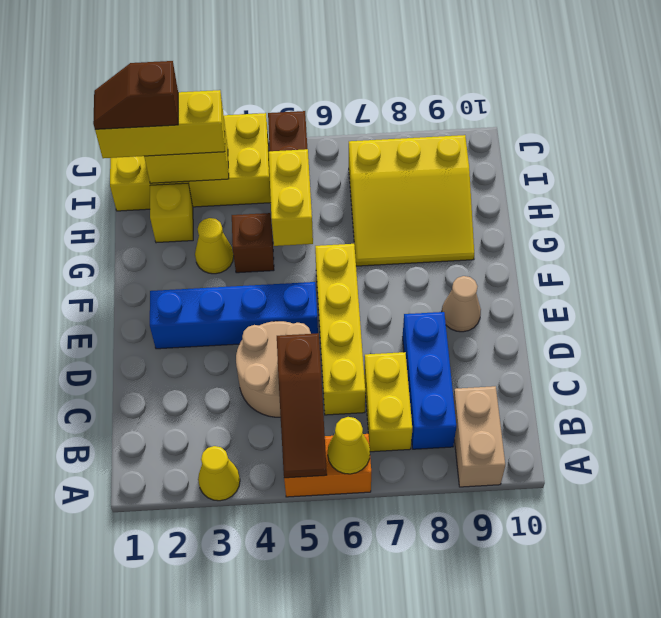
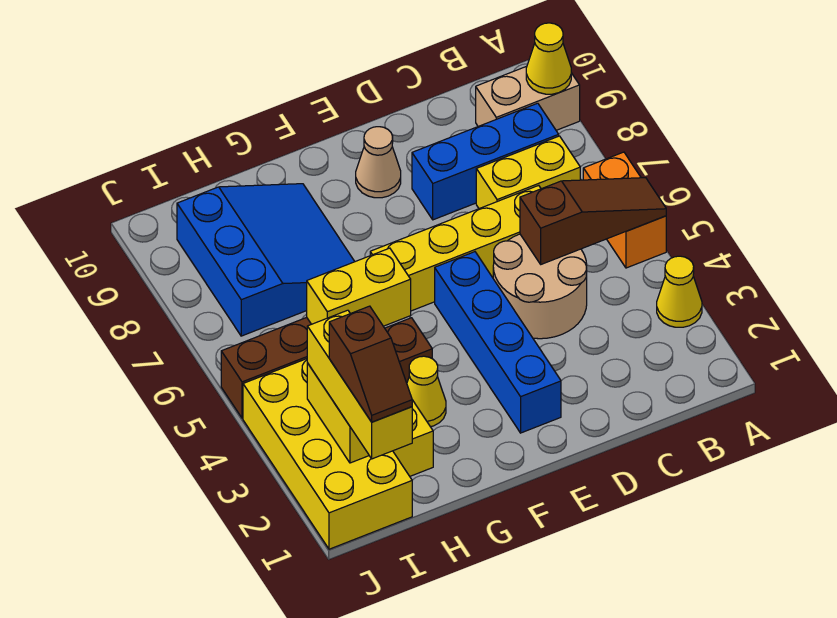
yellow cone A6 level 2 -> yellow cone A9 level 2
yellow slope G7:I9 level 1 top I -> blue slope G7:I9 level 1 top I

